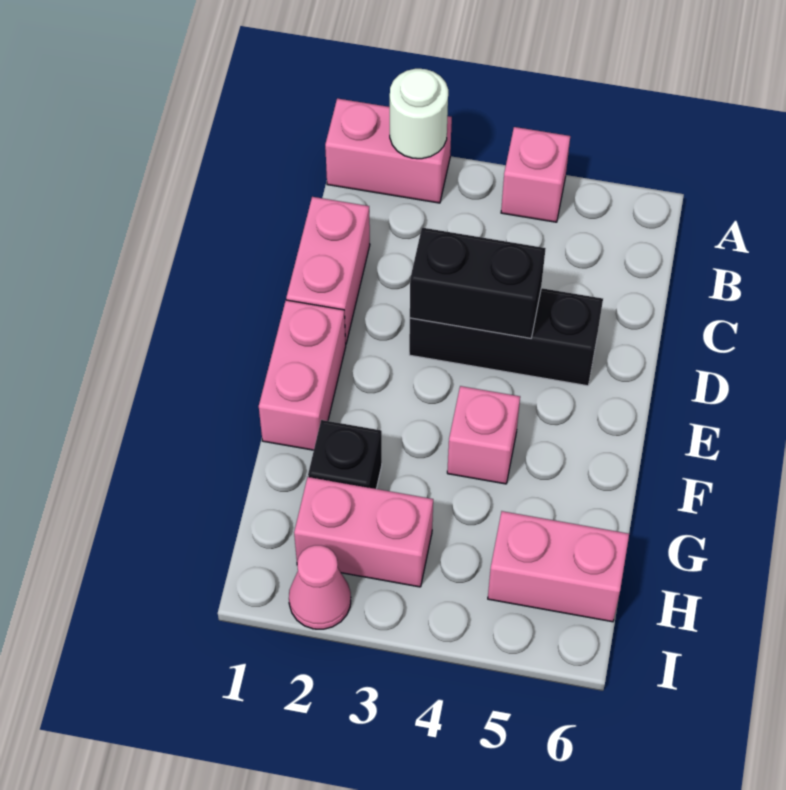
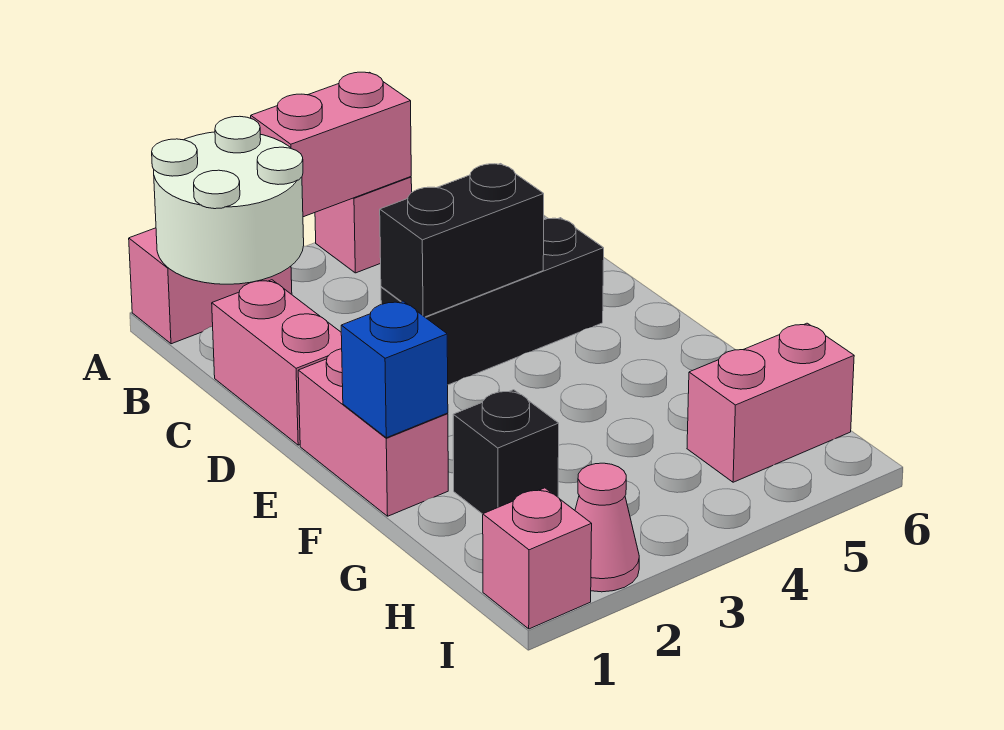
white round brick A2 level 2 -> white round brick A1:B2 level 2
none -> blue brick F1 level 2
pink brick F4 level 1 -> pink brick I1 level 1
pink brick H2:H3 level 1 -> pink brick A3:A4 level 2

